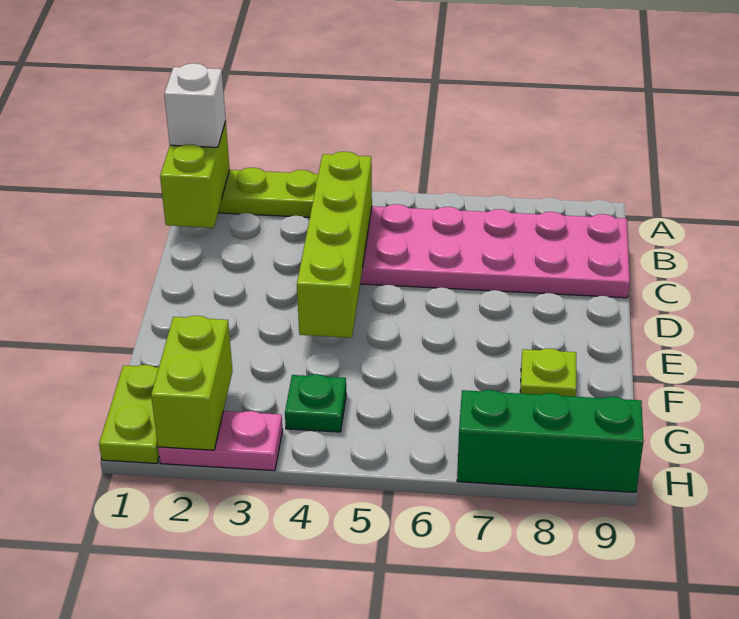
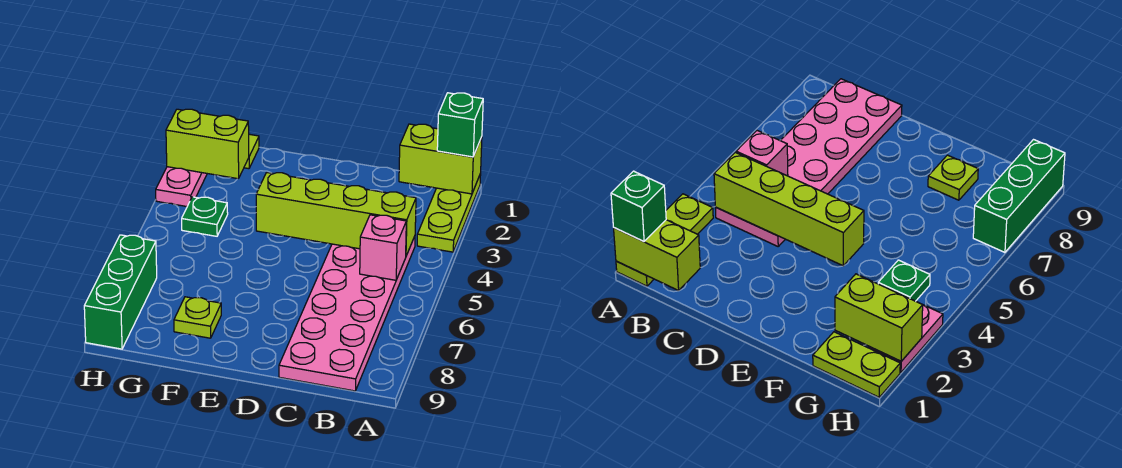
white brick A1 level 3 -> green brick A1 level 3
none -> pink brick B5 level 2

